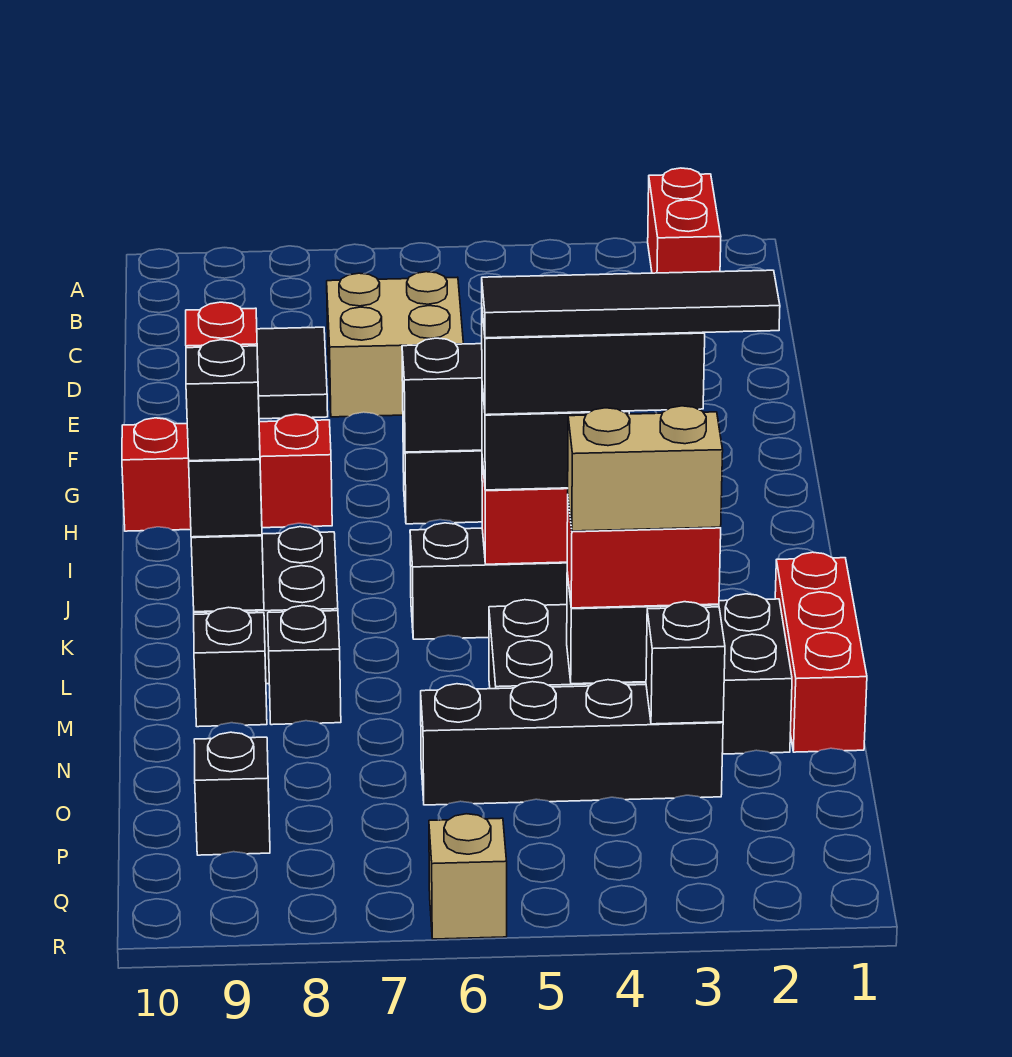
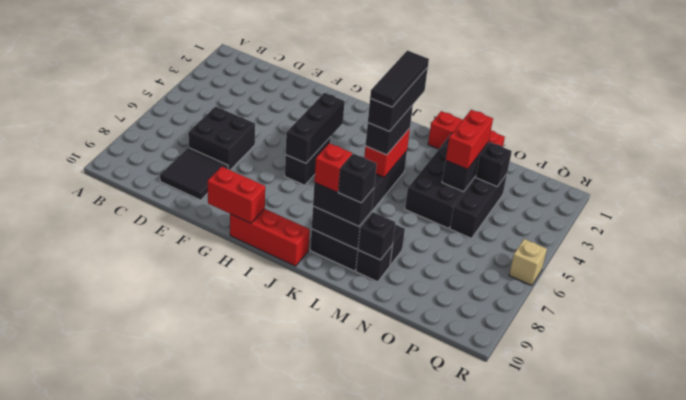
red brick A2:B2 level 1 -> red brick G10:H10 level 2
tan brick D6:E7 level 1 -> black brick D6:E7 level 1
red brick H8:H10 level 1 -> red brick H10:J10 level 1
black tile K2:K5 level 5 -> black tile K3:K5 level 5
tan brick N3:N4 level 4 -> none
black brick O3:O6 level 1 -> black brick O3:O5 level 1
black brick P9 level 1 -> black brick M9 level 2

